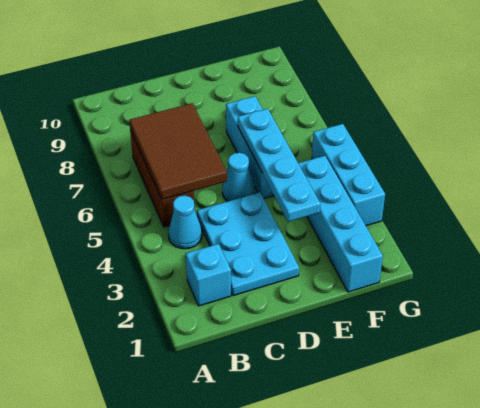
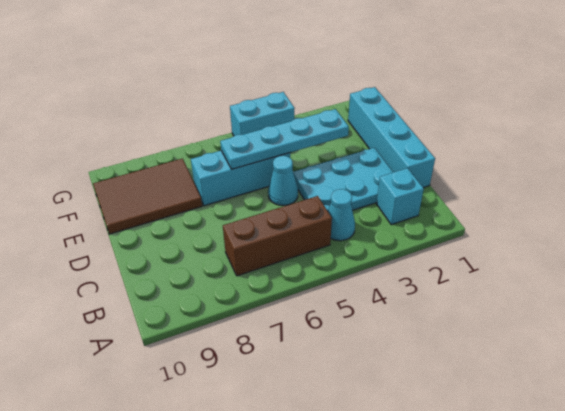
brown tile B5:C7 level 2 -> brown tile E8:F10 level 1
cyan brick F1:F4 level 1 -> cyan brick C1:F1 level 1
cyan brick G3:G5 level 1 -> cyan brick G4:G5 level 1

